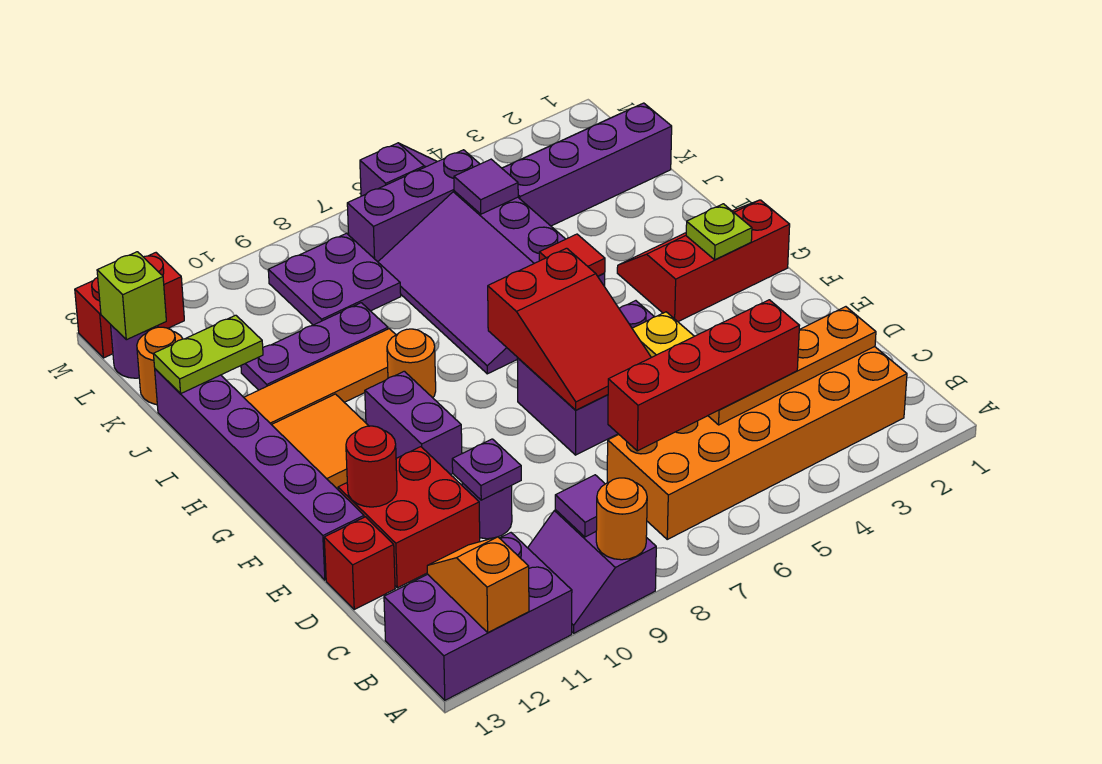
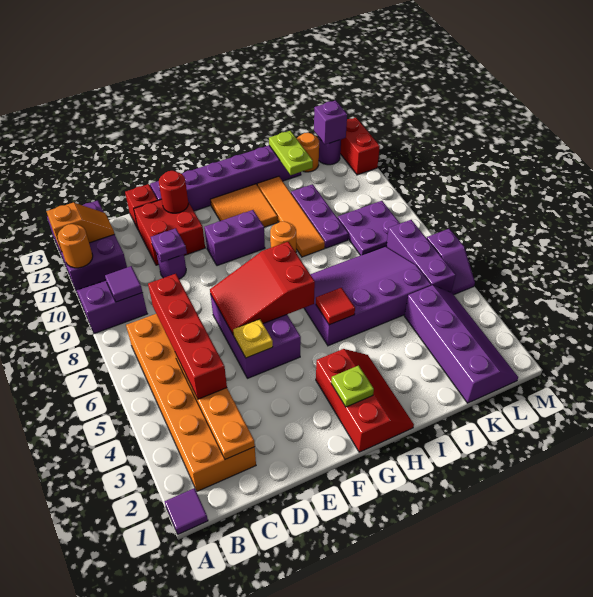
orange round brick A9 level 2 -> orange round brick A11 level 2
purple tile K5 level 2 -> purple tile A1 level 1
lime brick L13 level 2 -> purple brick L13 level 2

